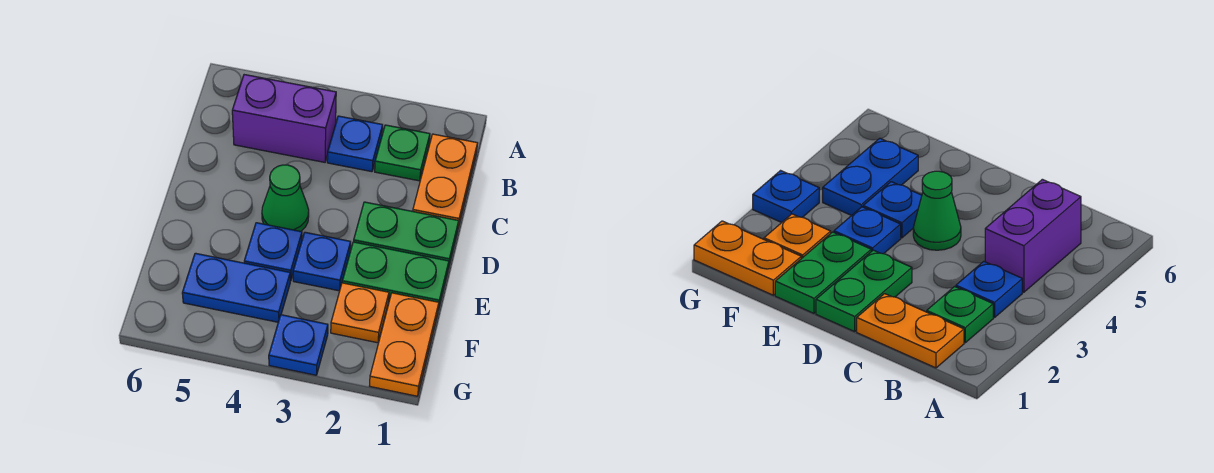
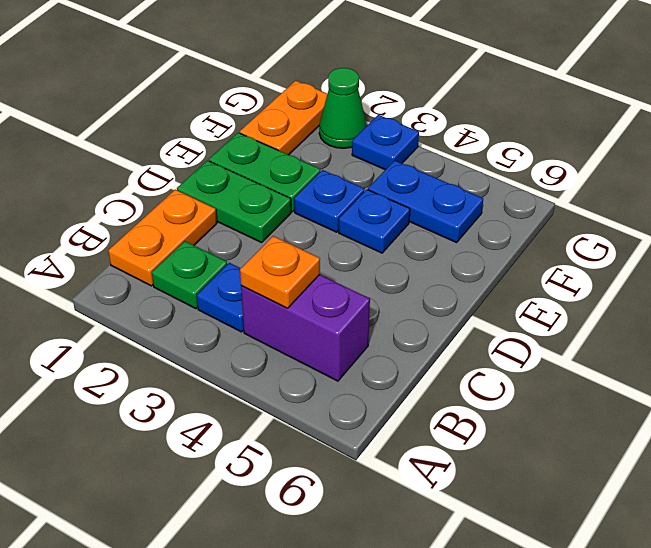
green cone D4 level 1 -> green cone G2 level 1
orange plate F2 level 1 -> orange plate B4 level 2

